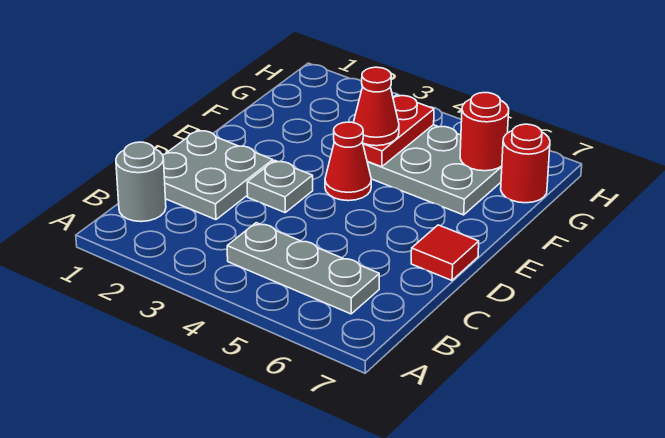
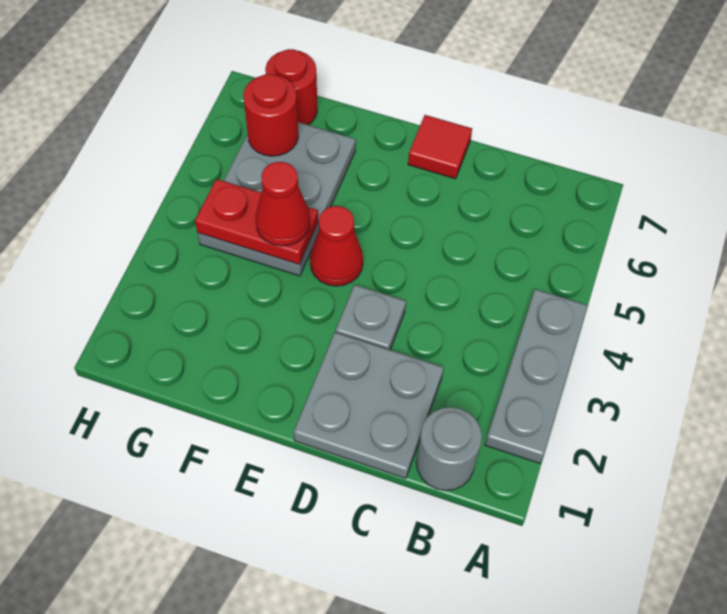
grey plate B4:B6 level 1 -> grey plate A2:A4 level 1

